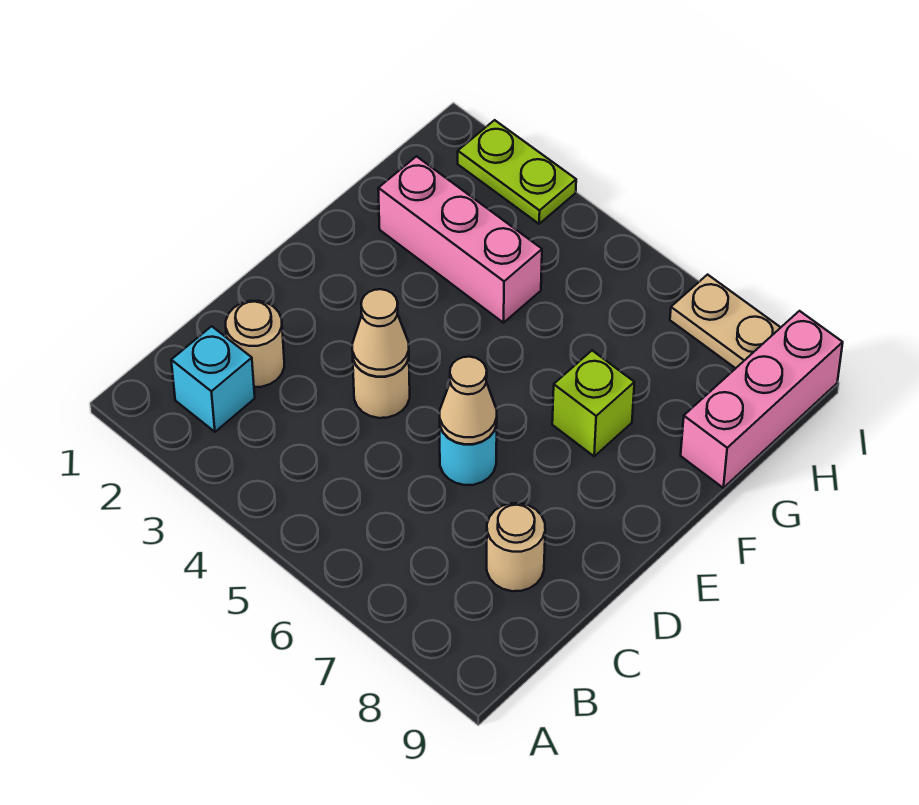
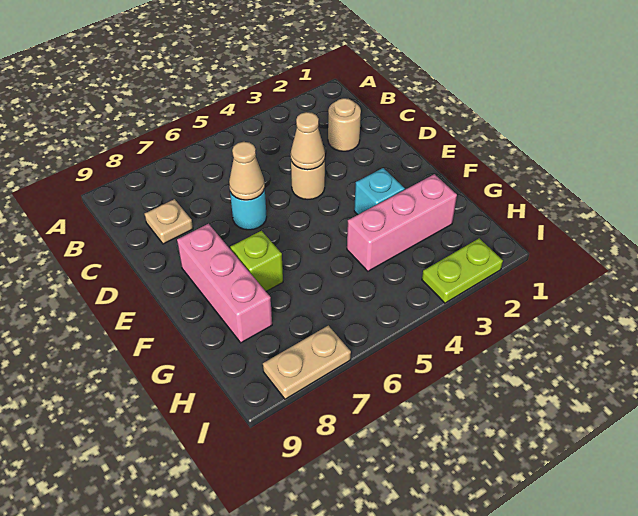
cyan brick B2 level 1 -> cyan brick F3 level 1
tan round brick C8 level 1 -> tan plate C8 level 1
pink brick G9:I9 level 1 -> pink brick E8:G8 level 1

